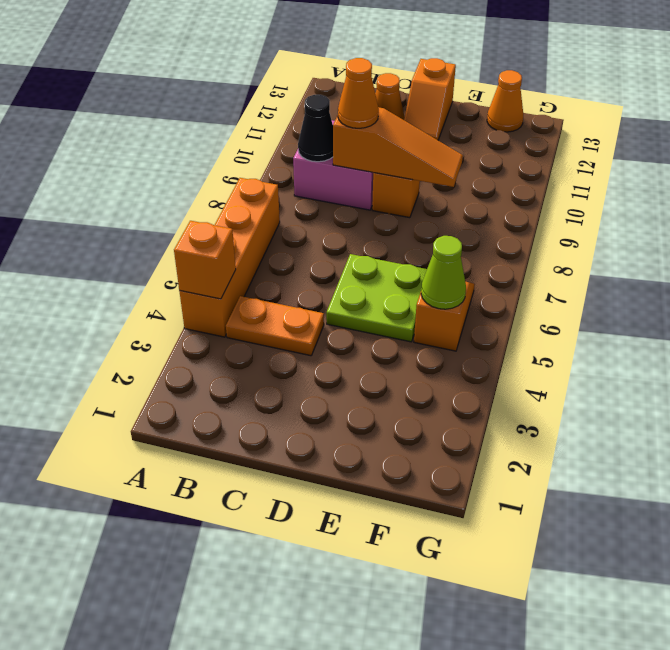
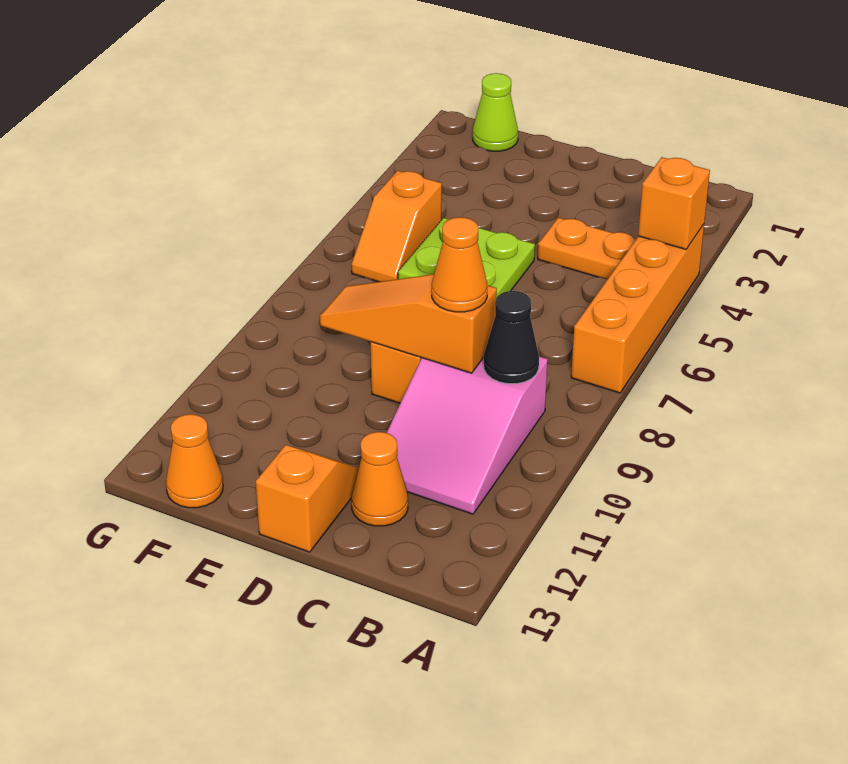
lime cone F5 level 2 -> lime cone F1 level 1

